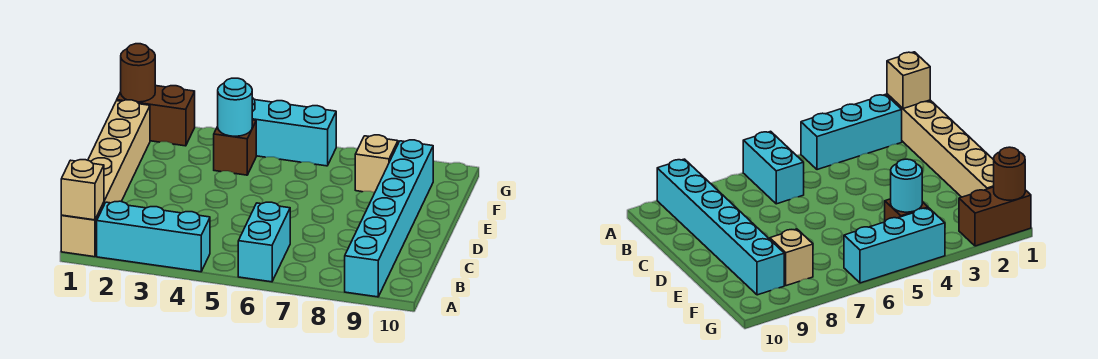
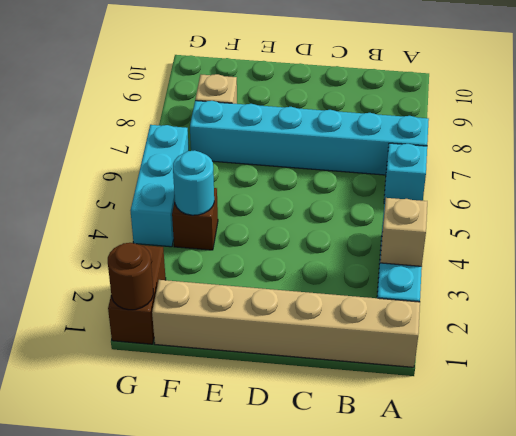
tan brick A1 level 2 -> tan brick A3 level 2
cyan brick A6:B6 level 1 -> cyan brick A6 level 1
cyan brick A9:F9 level 1 -> cyan brick A7:F7 level 1

